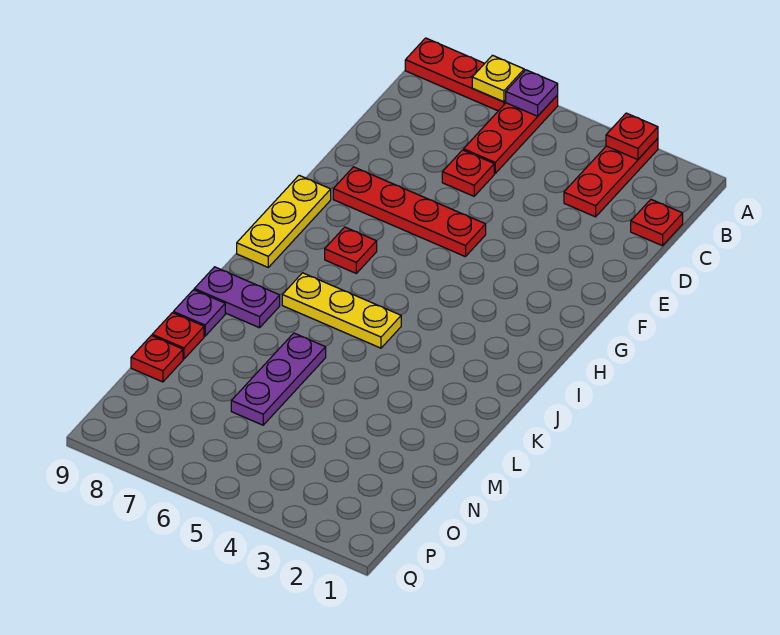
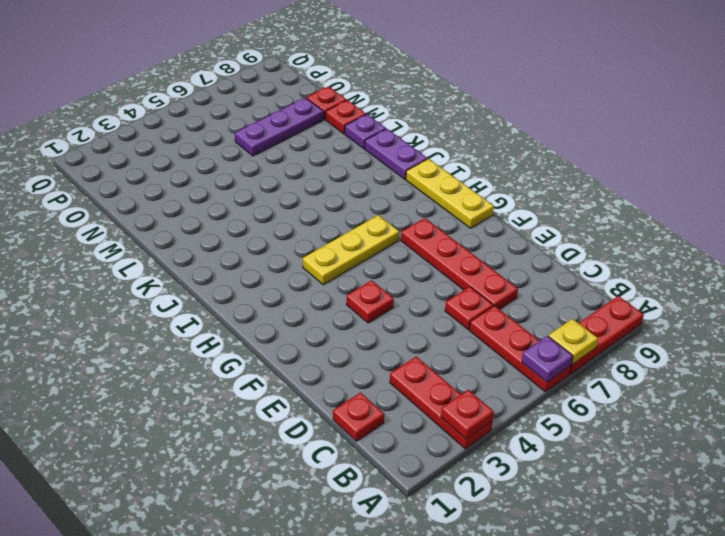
red plate F5:F8 level 1 -> red plate D7:G7 level 1
red plate H7 level 1 -> red plate F4 level 1
yellow plate J5:J7 level 1 -> yellow plate H4:H6 level 1
purple plate K8:K9 level 1 -> purple plate J9:K9 level 1
purple plate L6:N6 level 1 -> purple plate N6:N8 level 1

